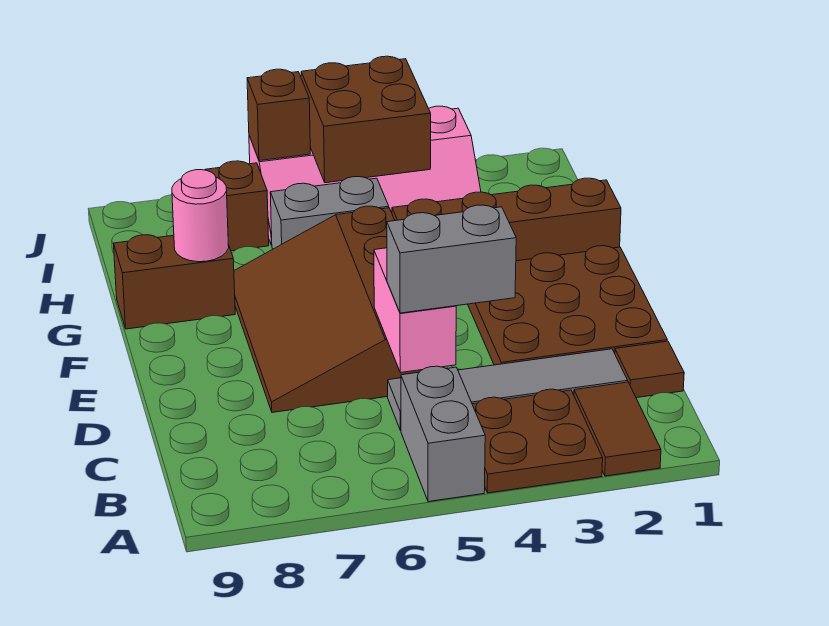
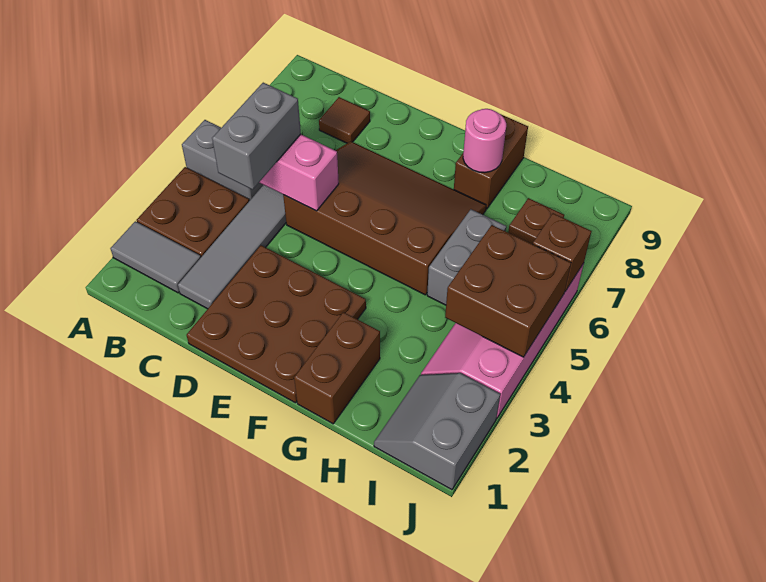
brown tile A2:B2 level 1 -> grey tile A2:B2 level 1
brown tile C1 level 1 -> brown tile C8 level 1
brown brick G1:G4 level 1 -> brown brick G1:G2 level 1
none -> grey slope I1:J2 level 1 top J

